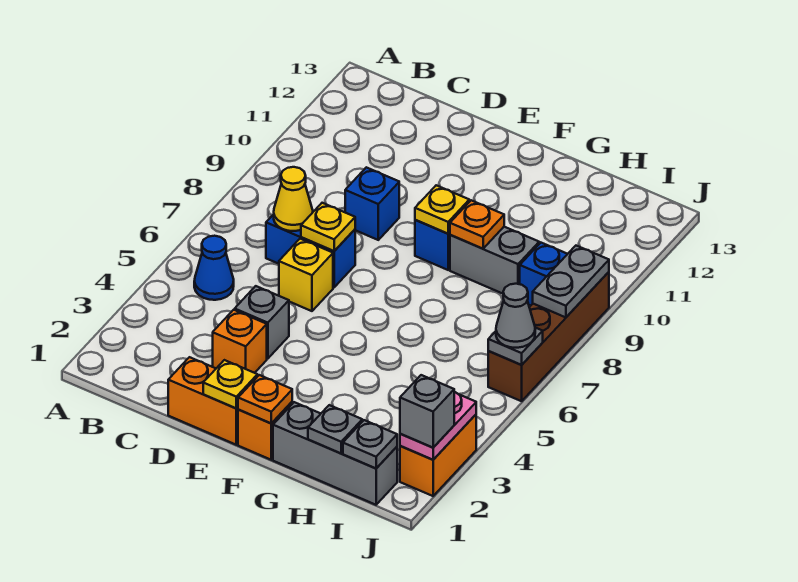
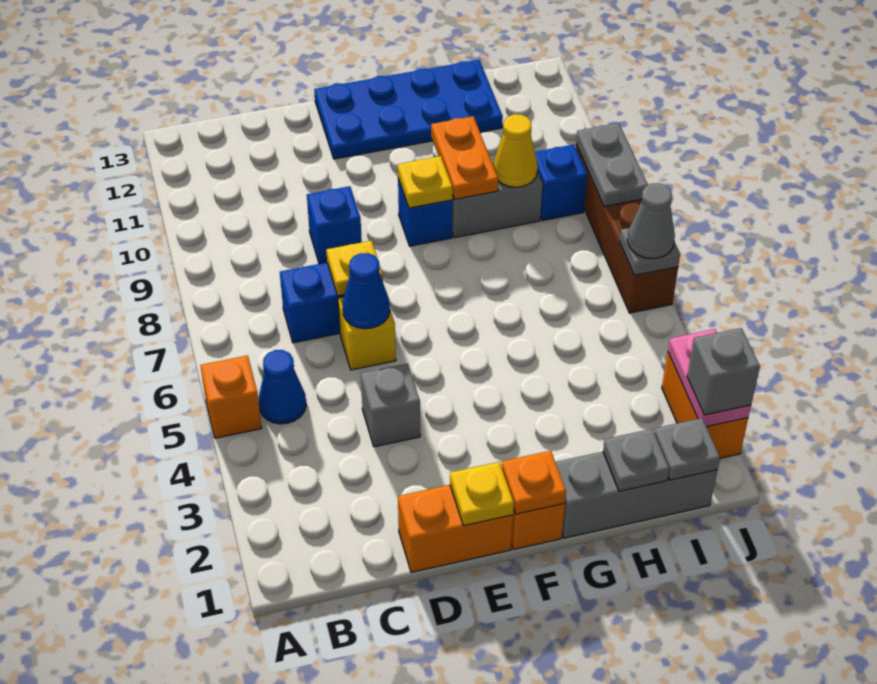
yellow cone C7 level 2 -> yellow cone H9 level 2
orange brick D3 level 1 -> orange brick A5 level 1
none -> blue cone D6 level 2
none -> blue plate E12:H13 level 1
orange plate G9 level 2 -> orange plate G9:G10 level 2

